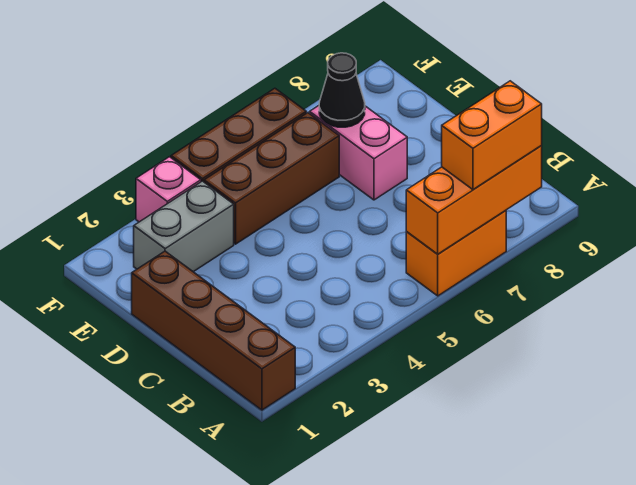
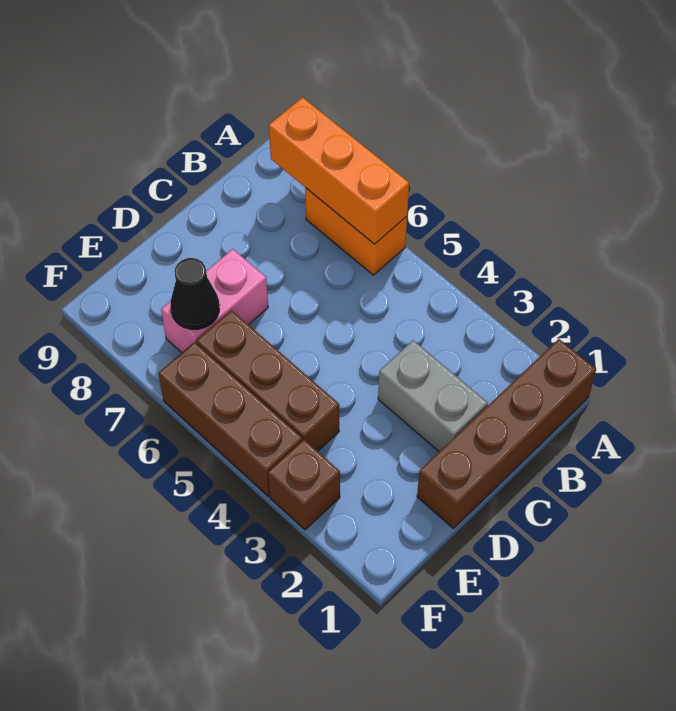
orange brick A7:A8 level 3 -> none
grey brick E2:E3 level 1 -> grey brick C2:C3 level 1
pink brick F3 level 1 -> brown brick F3 level 1

